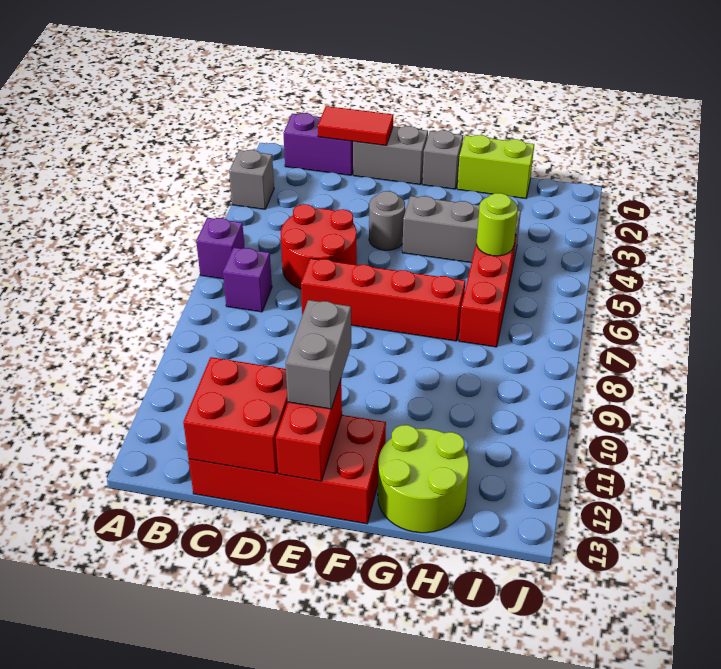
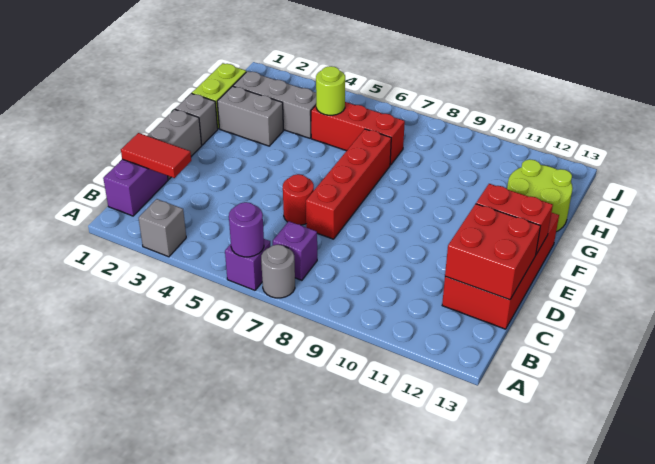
none -> purple round brick A6 level 2
red tile C1:D1 level 2 -> red tile C1:C2 level 2
red round brick C5:D6 level 1 -> red round brick D6 level 1
grey round brick E4 level 1 -> grey round brick A7 level 1
grey brick E11:E12 level 3 -> grey brick G2:G3 level 1
grey brick F4:H4 level 1 -> grey brick H2:H4 level 1

